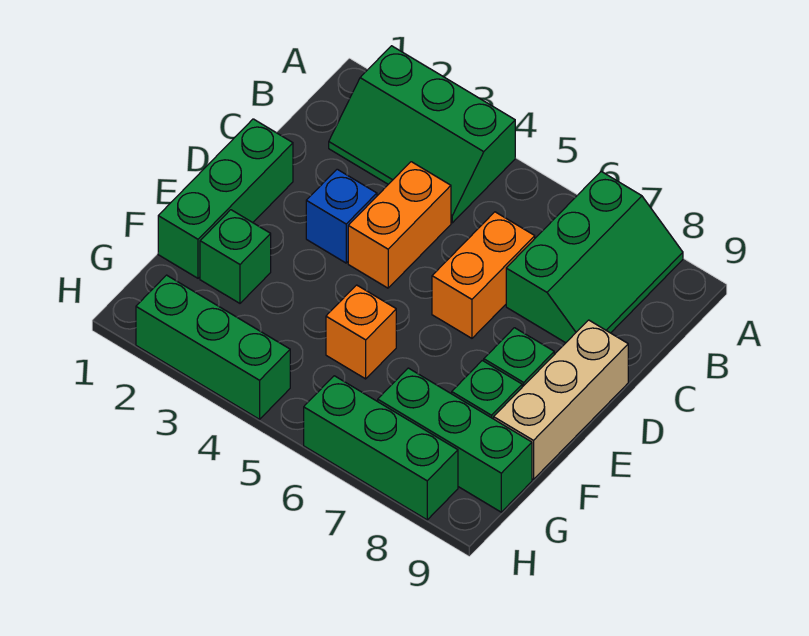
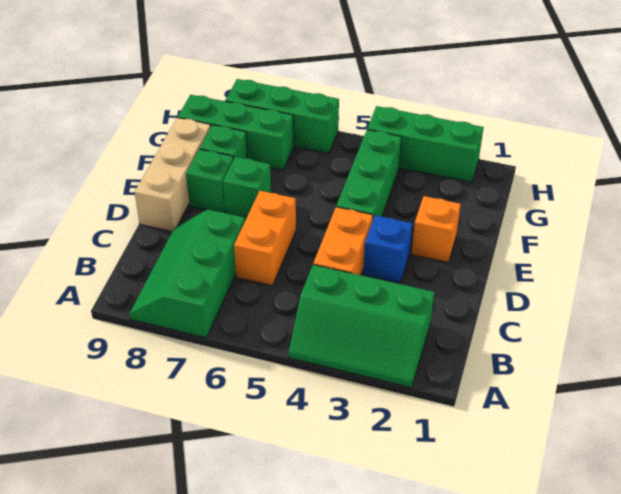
green slope A2:B4 level 1 top A -> green slope A2:B4 level 1 top B
green brick D1:F1 level 1 -> green brick E4:G4 level 1
green brick F2 level 1 -> green brick E7 level 1
orange brick F5 level 1 -> orange brick E2 level 1

